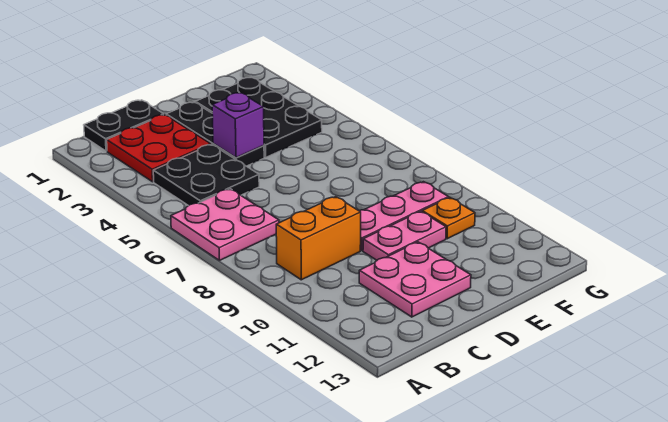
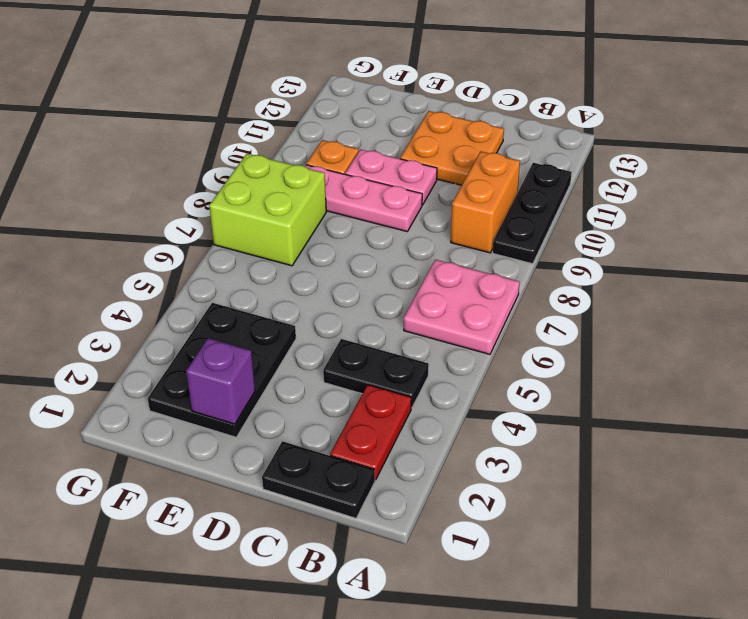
red plate B2:C3 level 1 -> red plate B2:B3 level 1
black plate B4:C5 level 1 -> black plate B4:C4 level 1
orange brick B9:C9 level 1 -> orange brick B9:B10 level 1
pink plate C11:D12 level 1 -> orange plate C11:D12 level 1
black plate D2:D4 level 1 -> black plate A9:A11 level 1
purple brick D4 level 2 -> purple brick E2 level 2
none -> lime brick F7:G8 level 1

